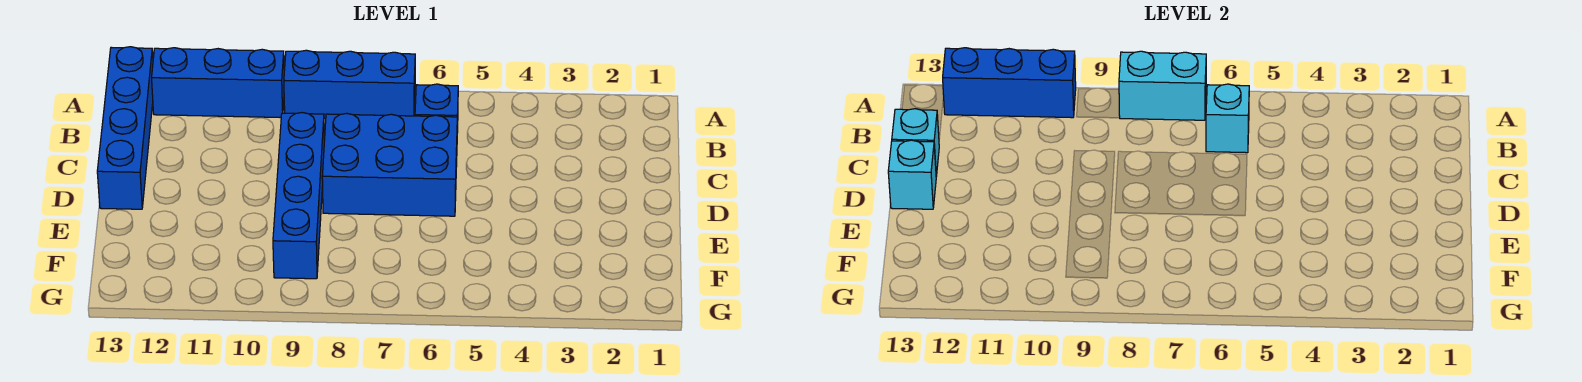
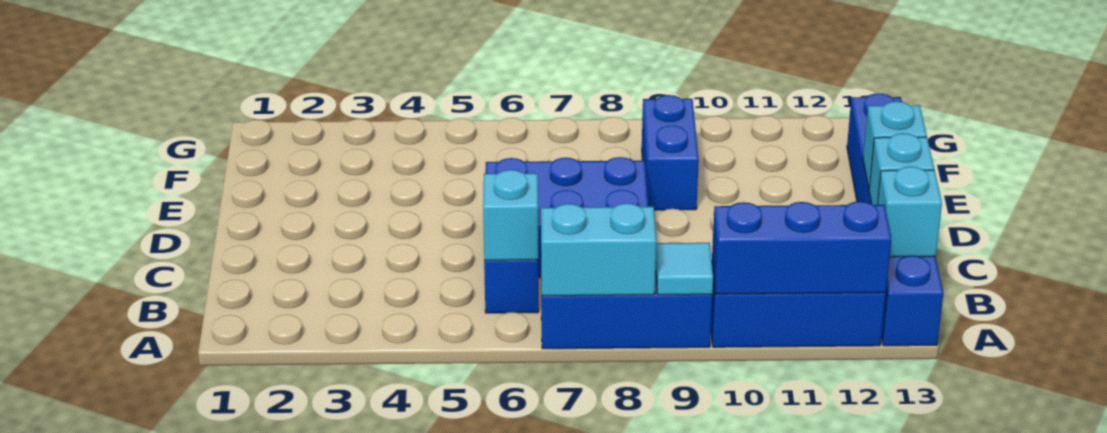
none -> cyan tile A9 level 2
blue brick A13:D13 level 1 -> blue brick A13:F13 level 1
none -> cyan brick B13 level 2
blue brick C9:F9 level 1 -> blue brick E9:F9 level 1

